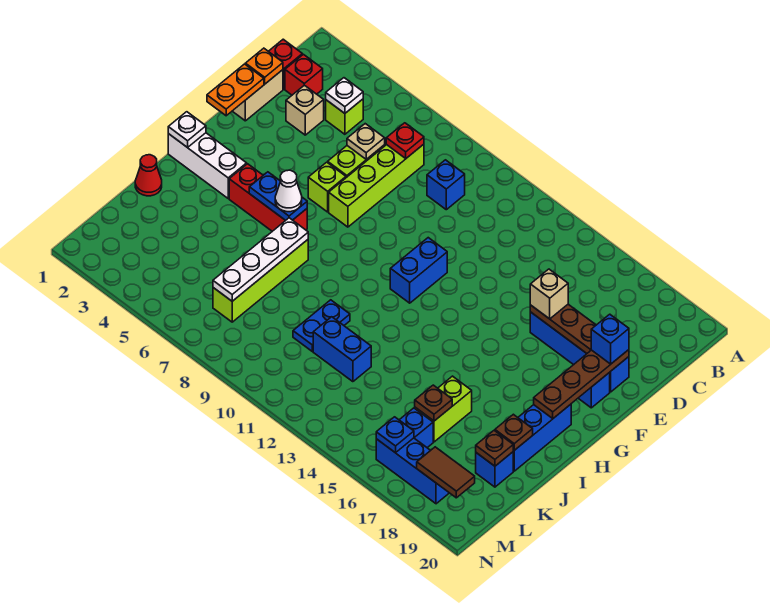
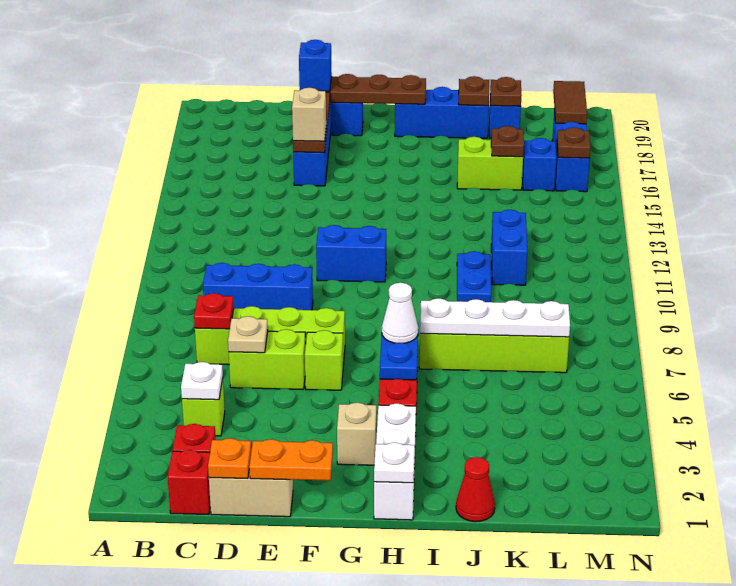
blue brick C9 level 1 -> blue brick C9:E9 level 1
tan brick D3 level 1 -> tan brick G3 level 1
blue plate J10:K10 level 1 -> blue plate J10:J11 level 1
blue plate M16 level 2 -> brown plate M16 level 2

